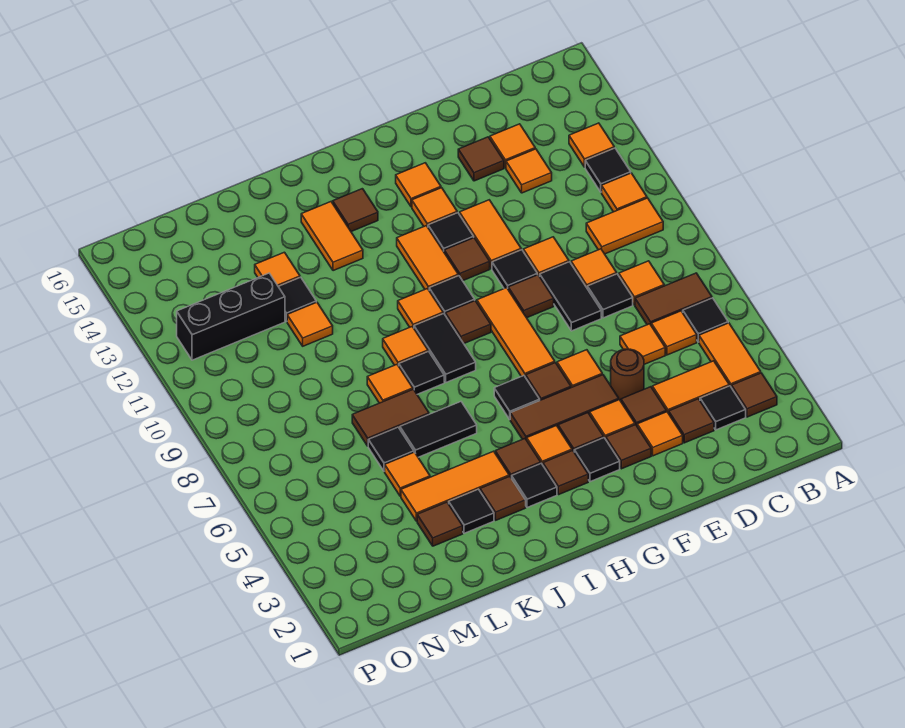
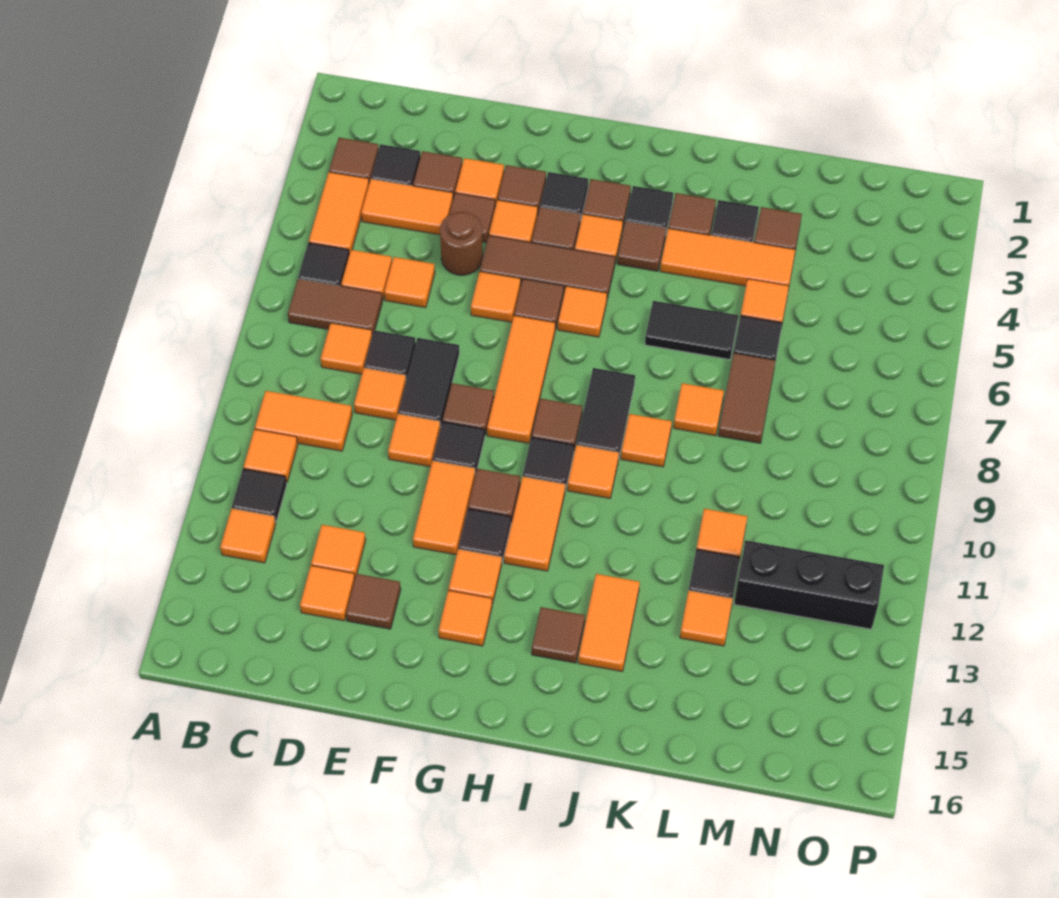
black tile H6 level 1 -> orange tile H6 level 1
black tile J8 level 1 -> none
brown tile K7:L7 level 1 -> brown tile L7:L8 level 1

